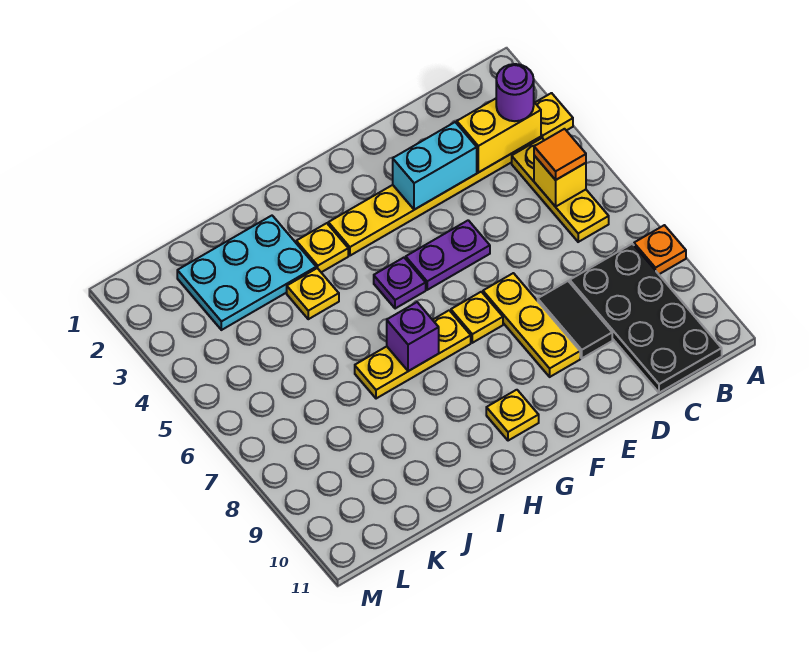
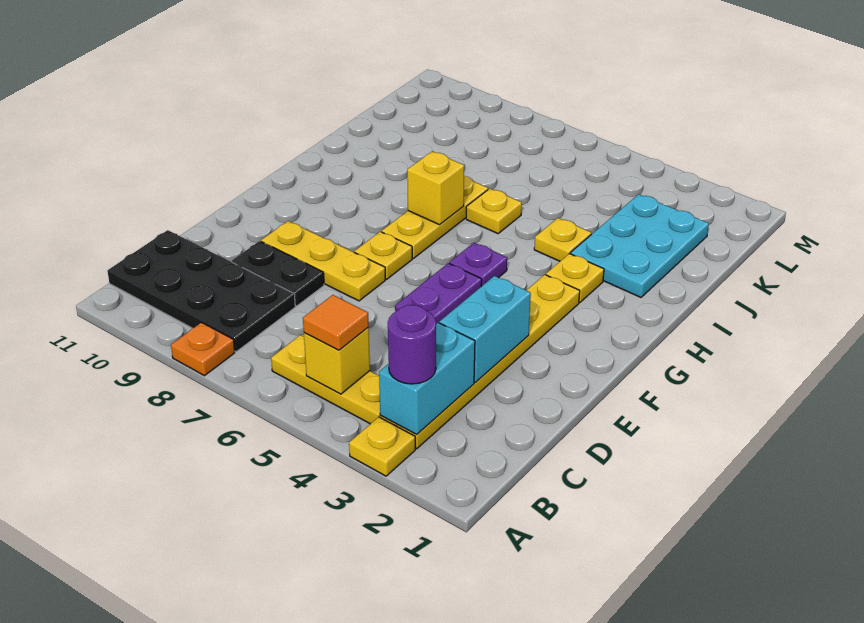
yellow brick B3:C3 level 2 -> cyan brick B3:C3 level 2
black tile D8:D9 level 1 -> black plate D8:D9 level 1
yellow plate G10 level 1 -> yellow plate I6 level 1
purple brick H7 level 2 -> yellow brick H7 level 2

